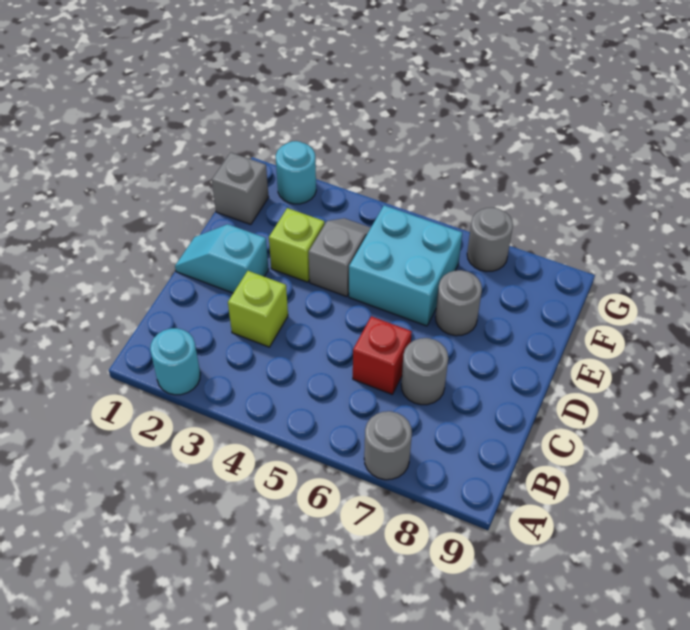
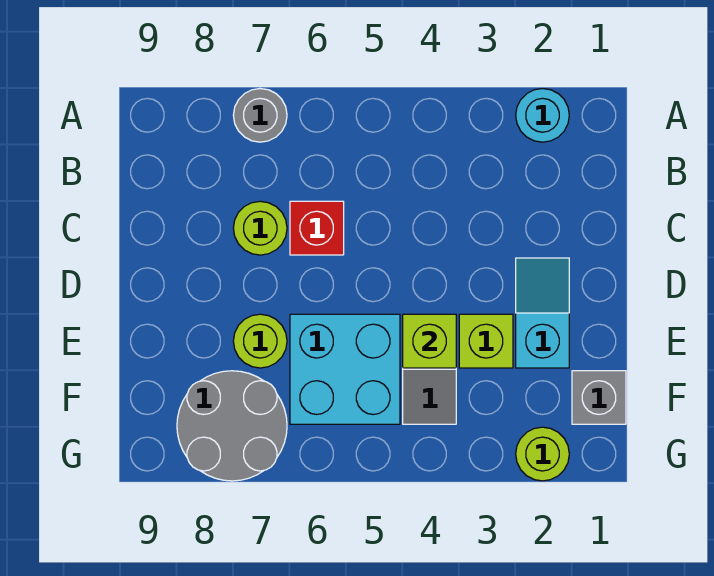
lime brick C3 level 1 -> lime brick E4 level 2
grey round brick C7 level 1 -> lime round brick C7 level 1
cyan slope D1:D2 level 1 top 2 -> cyan slope D2:E2 level 1 top E
grey round brick E7 level 1 -> lime round brick E7 level 1
cyan round brick G2 level 1 -> lime round brick G2 level 1
grey round brick G7 level 1 -> grey round brick F7:G8 level 1

